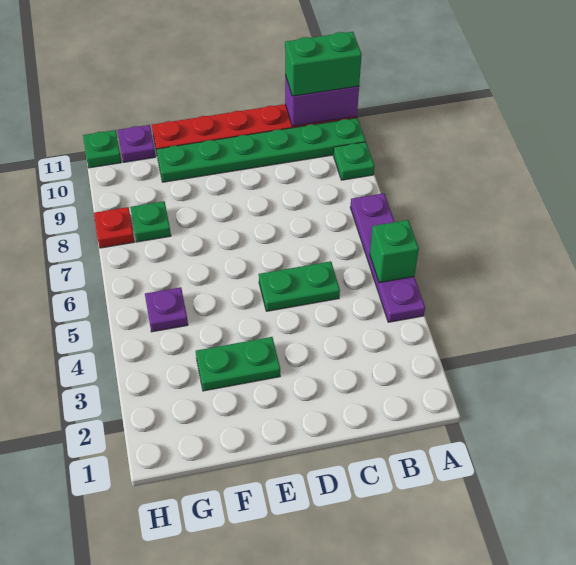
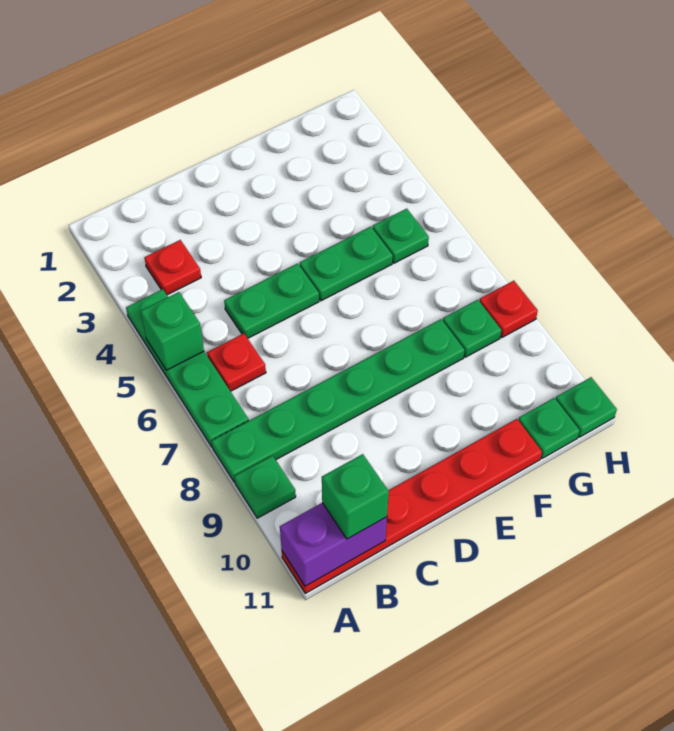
purple plate A4:A7 level 1 -> green plate A4:A7 level 1
green plate A10:F10 level 1 -> green plate A8:F8 level 1
green brick A11:B11 level 3 -> green brick B11 level 3
none -> red plate B3 level 1
none -> red plate B6 level 1
green plate E3:F3 level 1 -> green plate E5:F5 level 1
purple plate G5 level 1 -> green plate G5 level 1
purple plate G11 level 1 -> green plate G11 level 1

